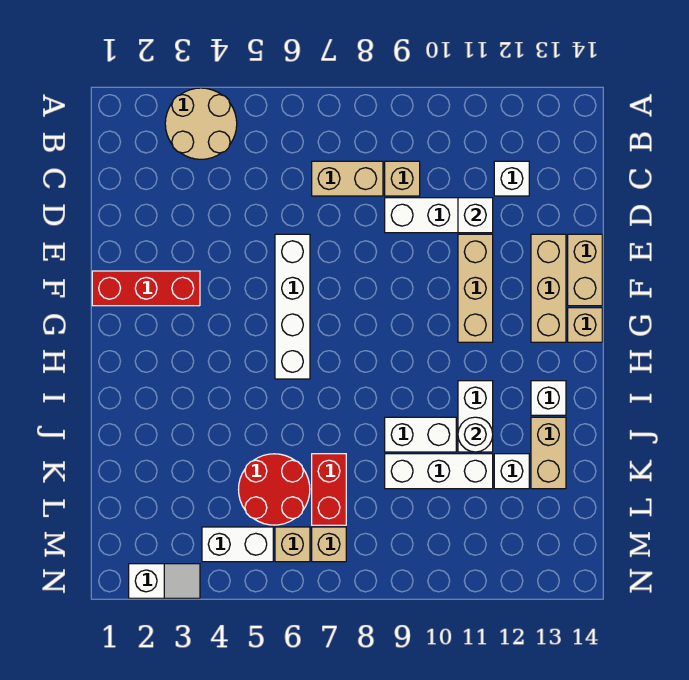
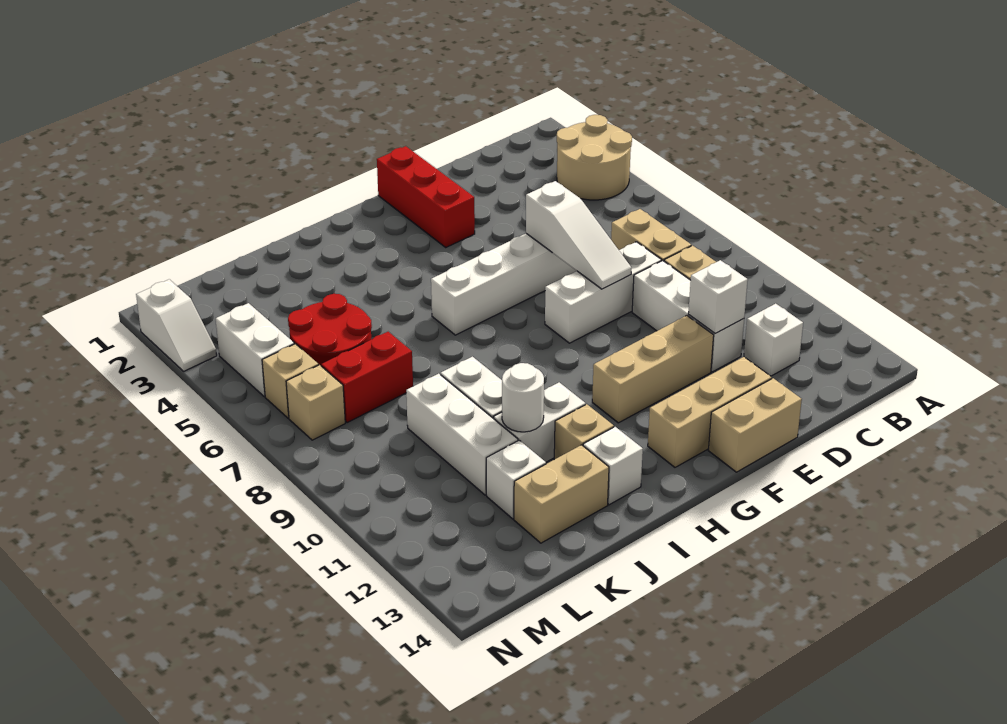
none -> white brick D8:F8 level 1
none -> white slope E6:E8 level 2 top 6
tan brick G14 level 1 -> tan brick I12 level 1

